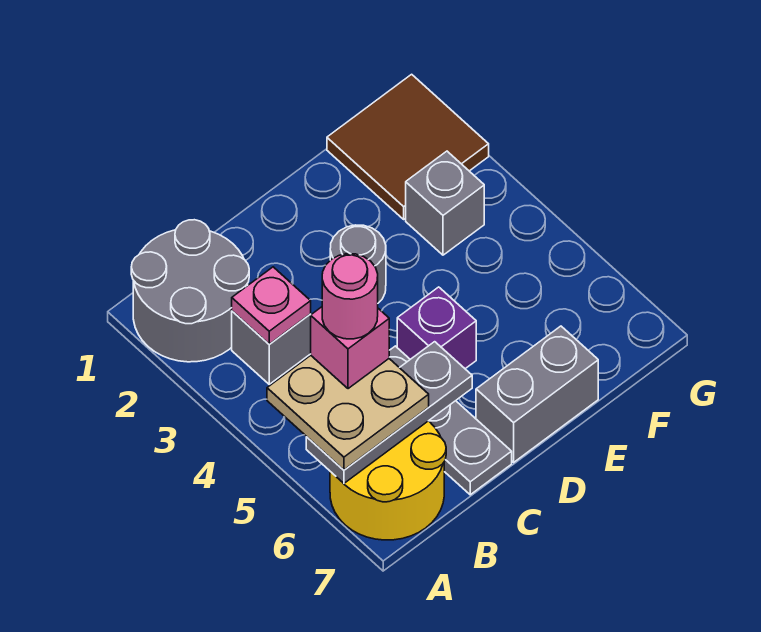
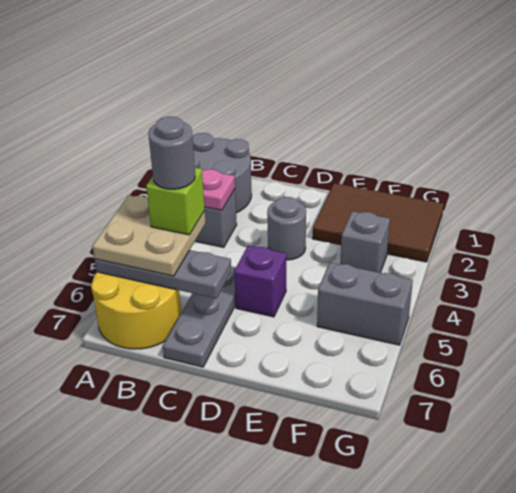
pink brick B5 level 4 -> lime brick B5 level 4
pink round brick B5 level 5 -> grey round brick B5 level 5
grey brick D7:E7 level 1 -> grey brick F5:G5 level 1
brown tile F1:G2 level 1 -> brown tile E1:G2 level 1

